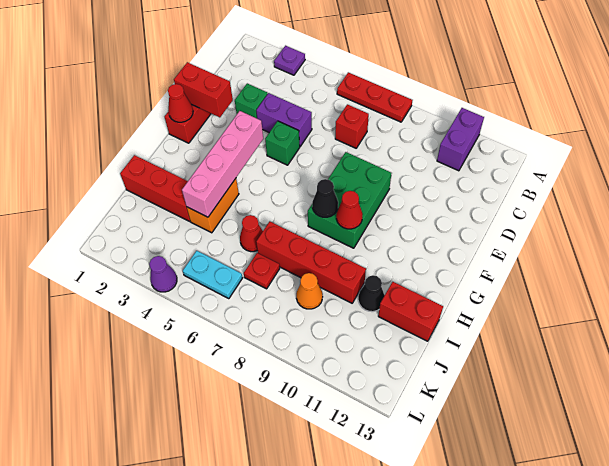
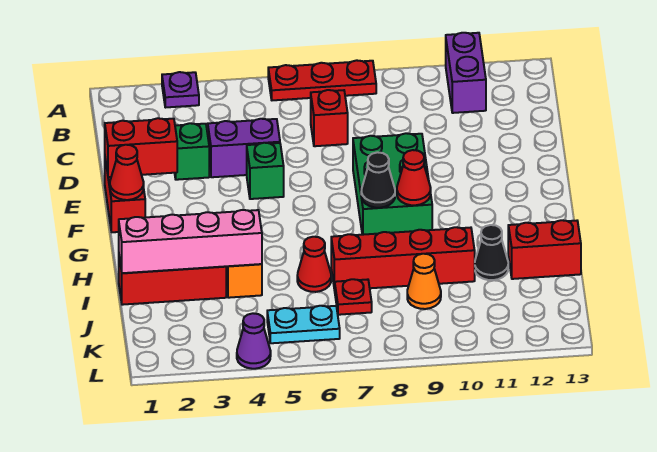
pink brick F4:I4 level 2 -> pink brick I1:I4 level 2

